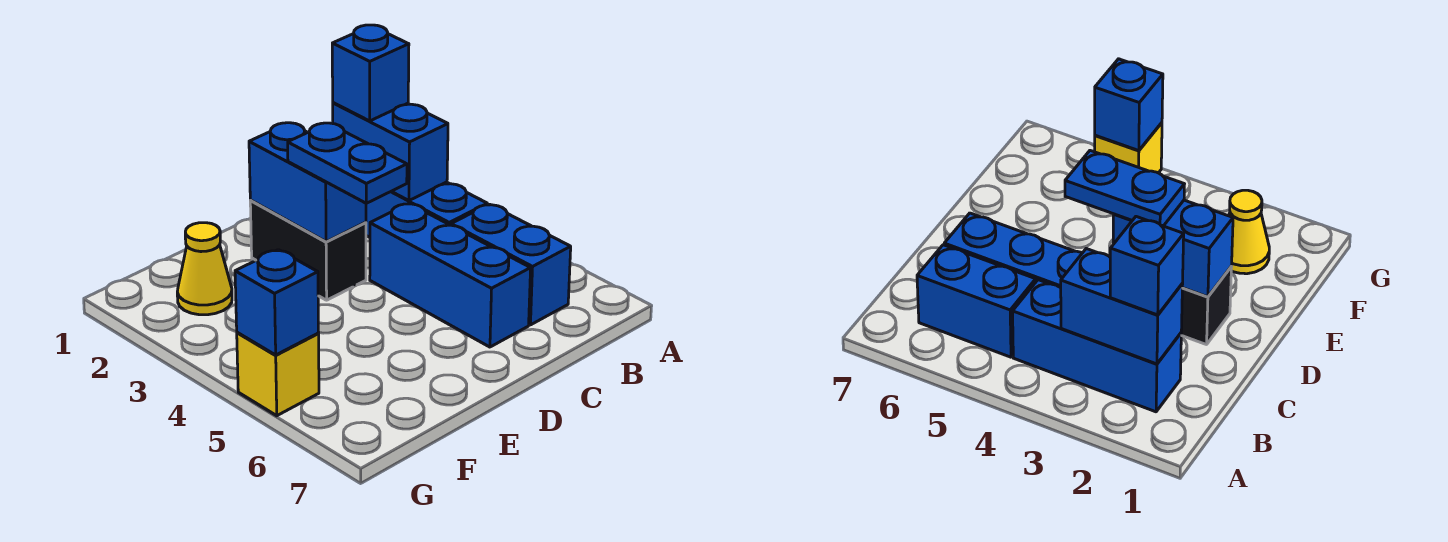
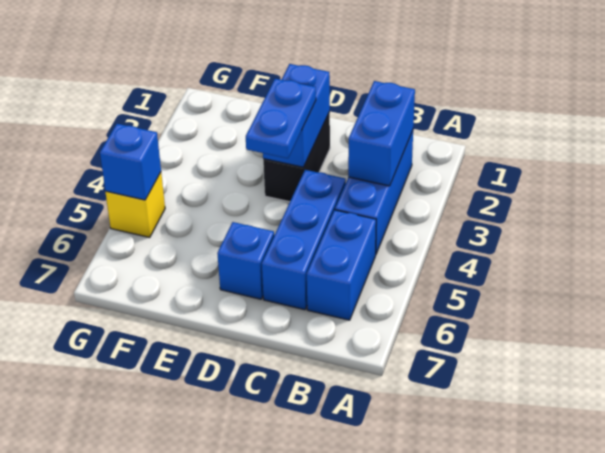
blue brick B2 level 3 -> blue brick D6 level 1
yellow cone F2 level 1 -> none

